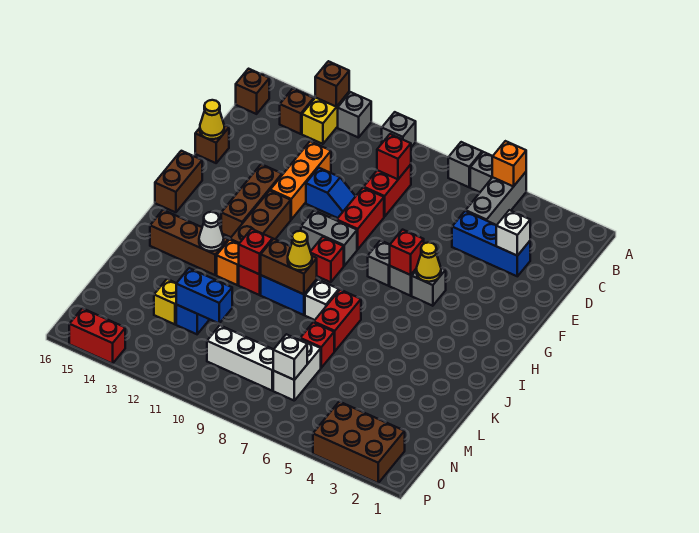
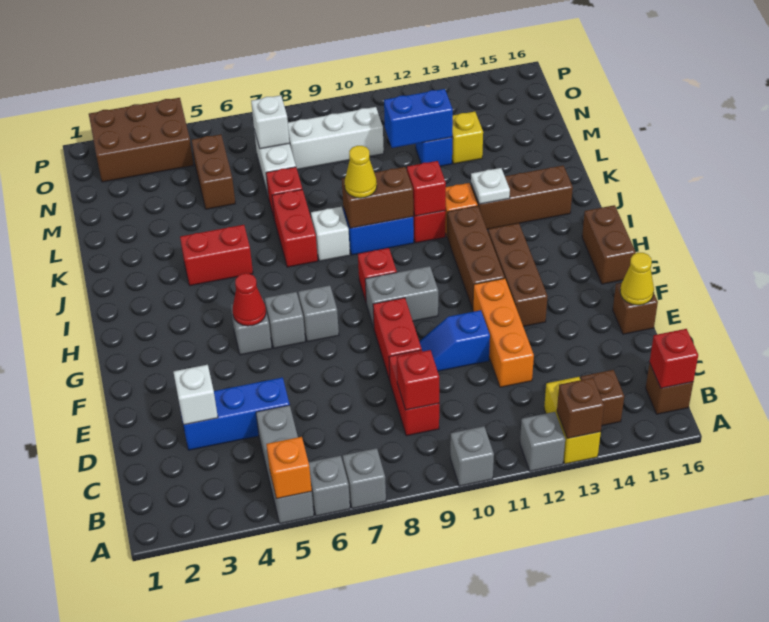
yellow cone G5 level 2 -> red cone G5 level 2
red brick G6 level 2 -> red brick B16 level 2
white cone J13 level 2 -> white plate J13 level 2
none -> brown brick M5:N5 level 1
red brick P14:P15 level 1 -> red brick J4:J5 level 1

